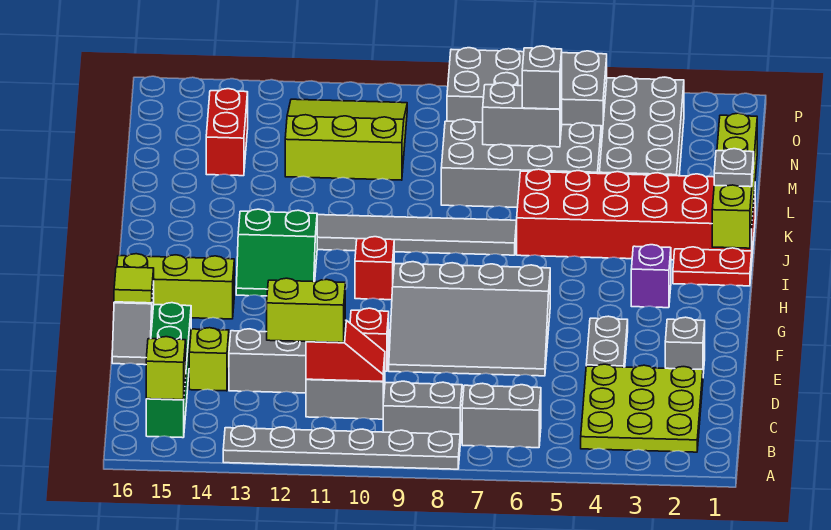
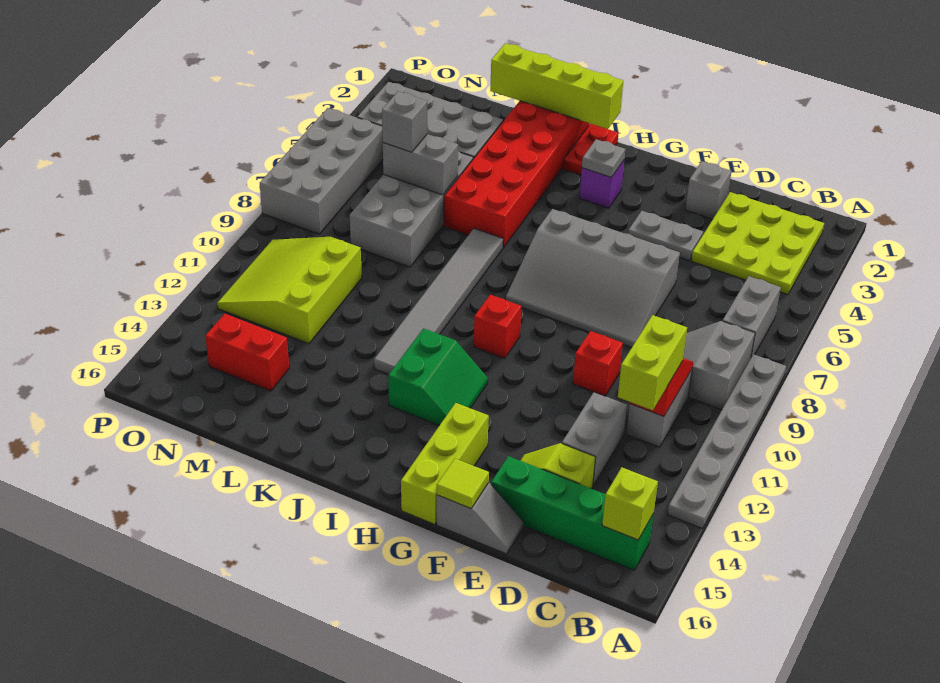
grey slope E6:G9 level 1 top G -> grey slope E6:H8 level 1 top 6
grey plate J1 level 3 -> grey plate H3 level 2
grey brick M6:M7 level 2 -> grey brick L6:M6 level 2

